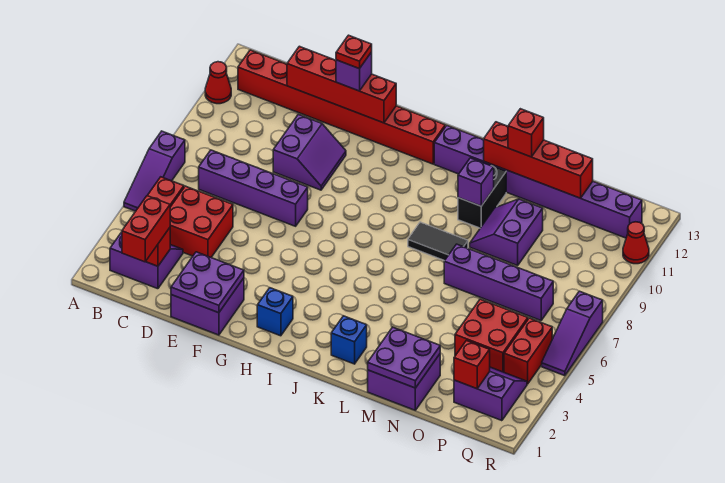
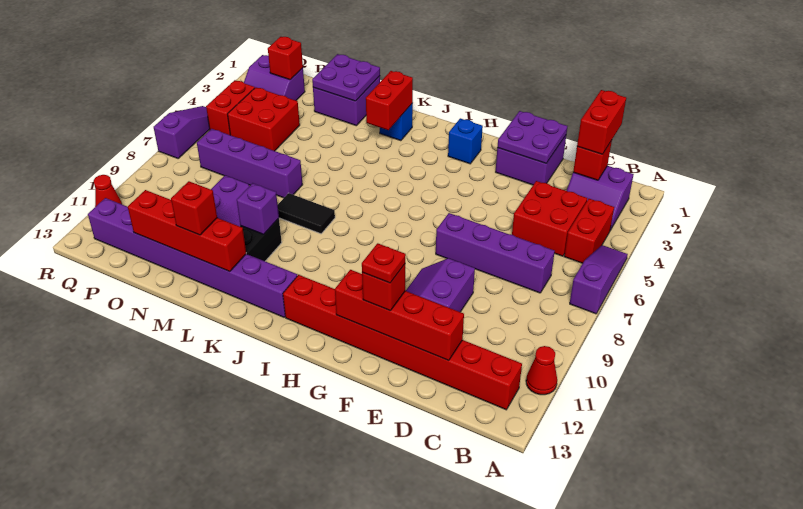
purple brick F12 level 3 -> red brick F12 level 3
none -> red brick K2:K3 level 2

